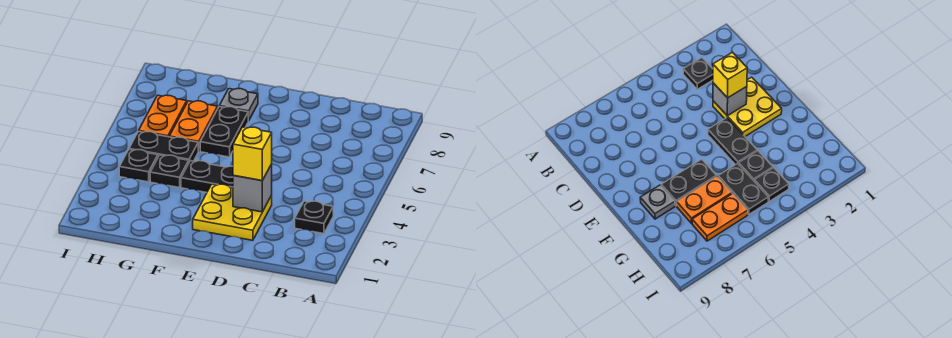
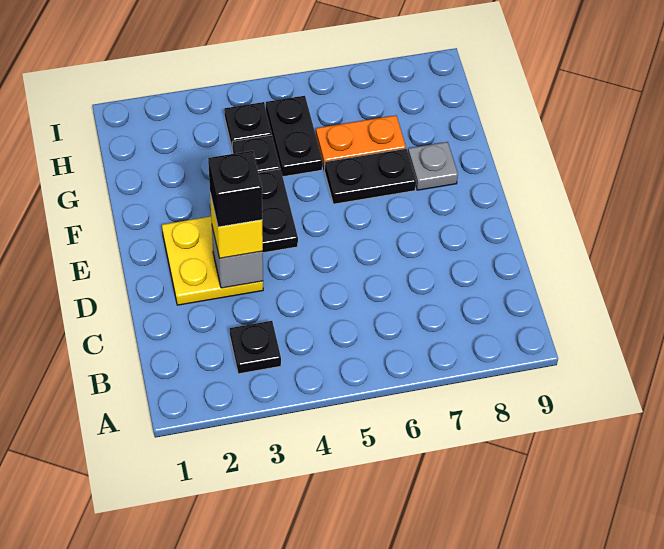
none -> black brick D3 level 4
orange plate H6:H7 level 1 -> none

